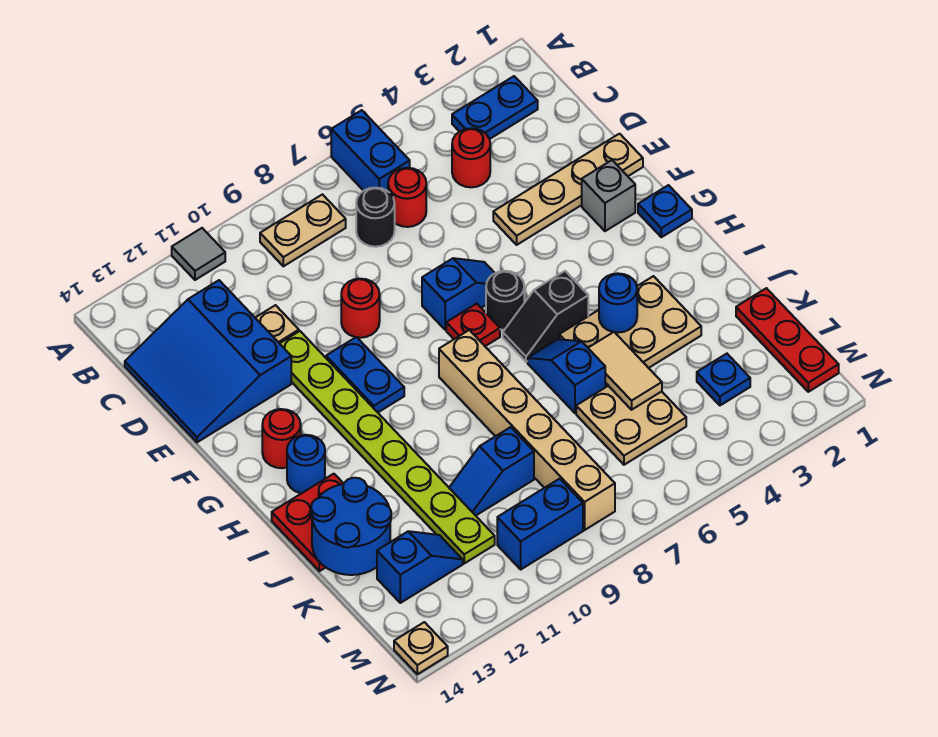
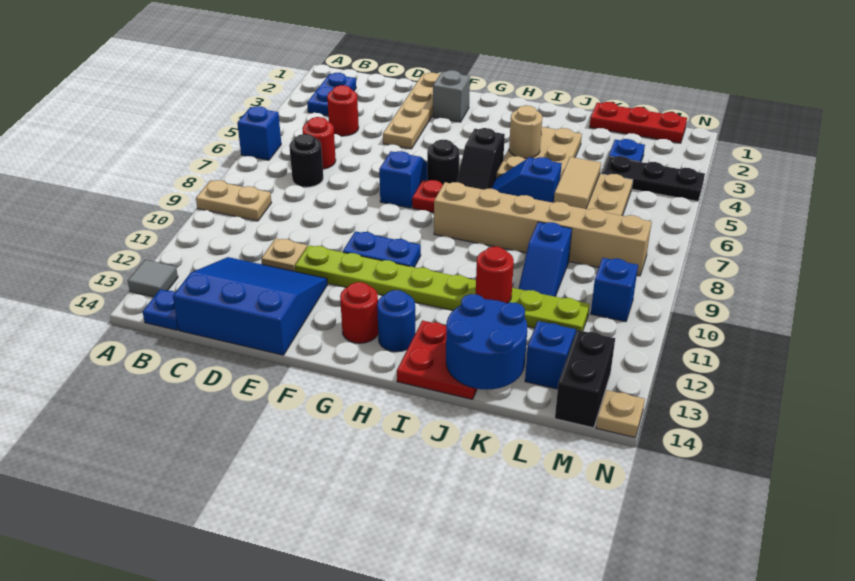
blue brick A6:B6 level 1 -> blue brick A6 level 1
grey tile A11 level 1 -> grey tile A13 level 1
tan plate B8:B9 level 1 -> tan plate A9:B9 level 1
blue slope C12:E14 level 1 top 12 -> blue slope C12:E14 level 1 top 14
red round brick E9 level 1 -> red round brick J11 level 2
blue plate G1 level 1 -> blue plate B14 level 1
blue round brick I4 level 2 -> tan round brick I4 level 2
tan tile J5:K5 level 2 -> tan tile K5:K6 level 2
none -> black plate L4:N4 level 1
blue brick M9:M10 level 1 -> blue brick M10 level 1
none -> black brick M13:M14 level 1

